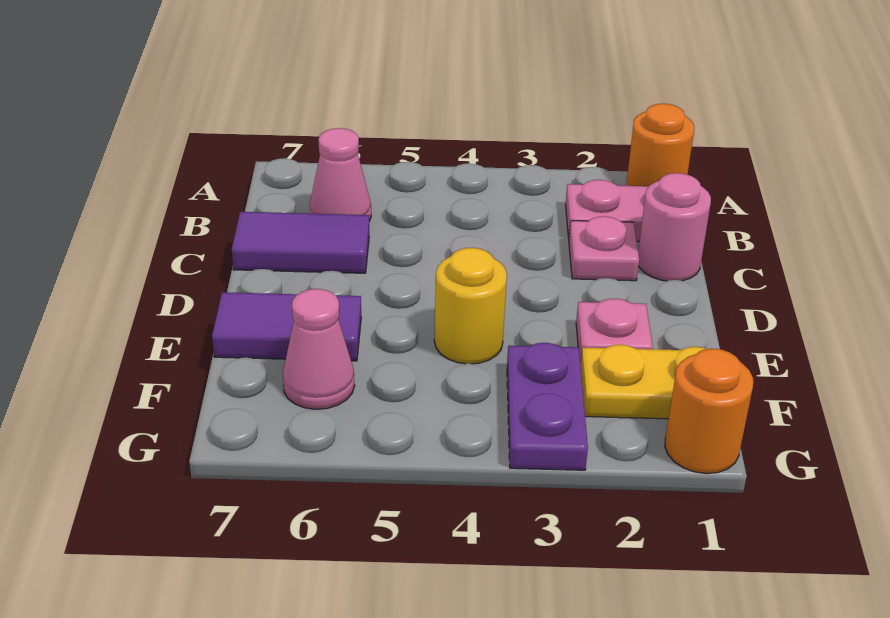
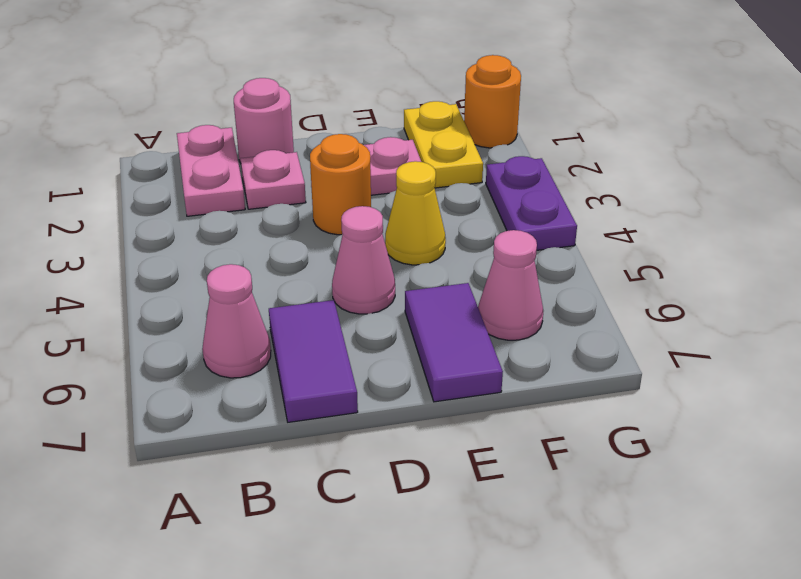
orange round brick A1 level 1 -> orange round brick D3 level 1
none -> pink cone D5 level 1
yellow round brick E4 level 1 -> yellow cone E4 level 1
purple plate F3:G3 level 1 -> purple plate G3:G4 level 1

